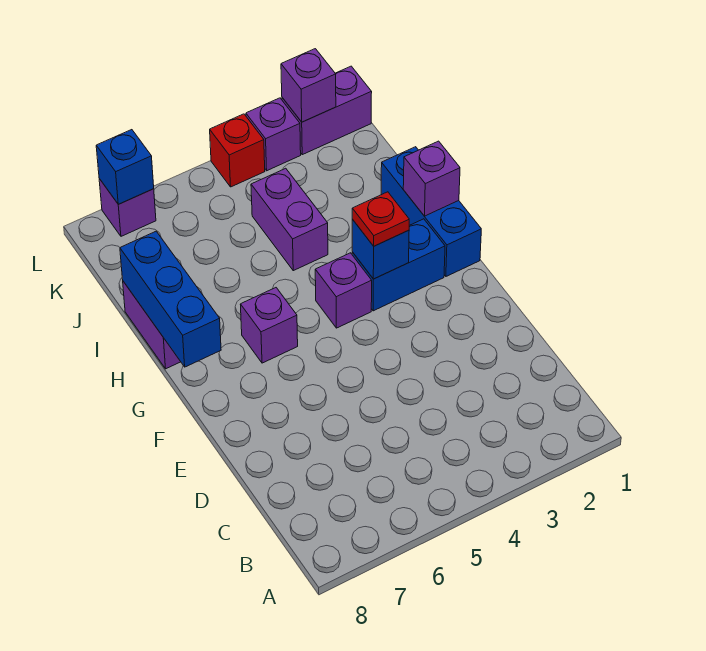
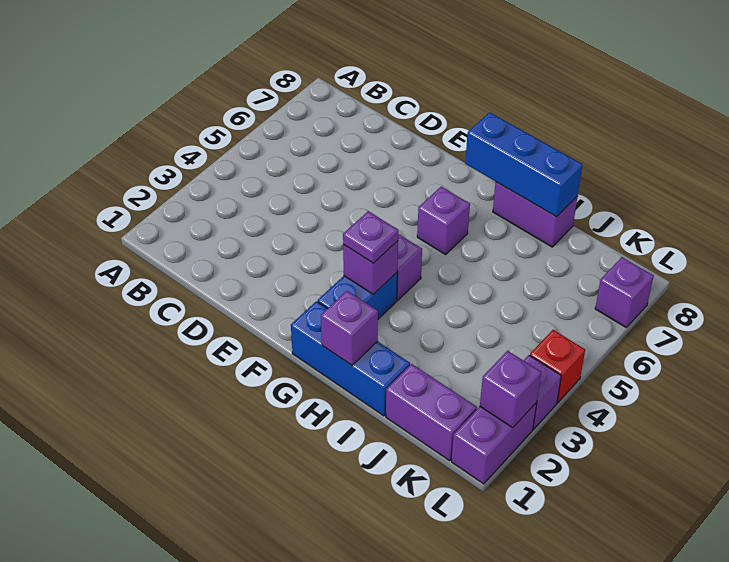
blue brick G3 level 2 -> purple brick G3 level 2
red plate G3 level 3 -> purple plate G3 level 3
purple brick I4:J4 level 1 -> purple brick J1:K1 level 1
blue brick L7 level 2 -> none

